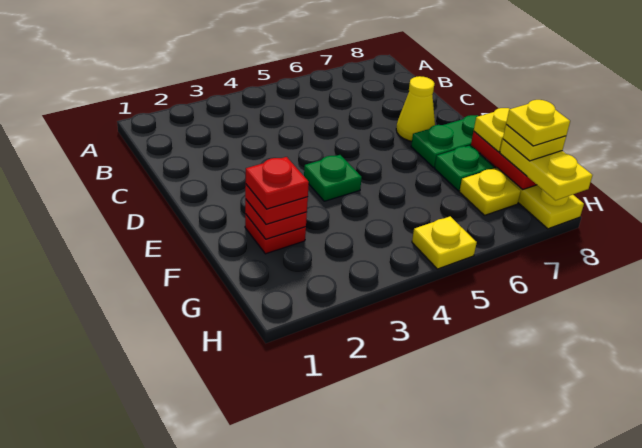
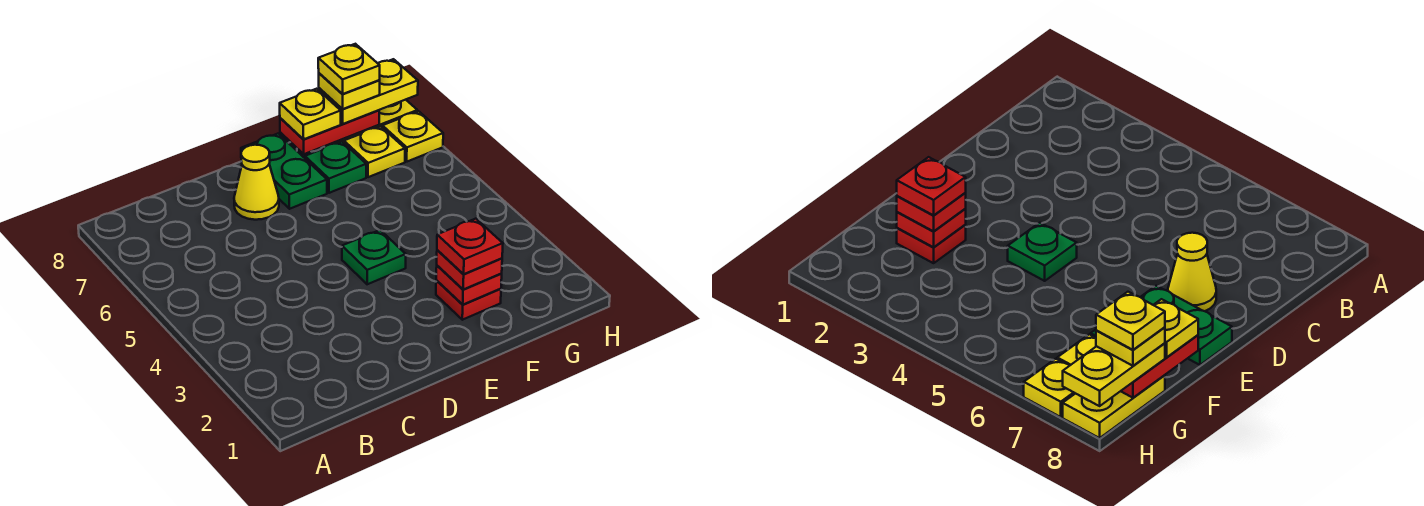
yellow plate H5 level 1 -> yellow plate H7 level 1

